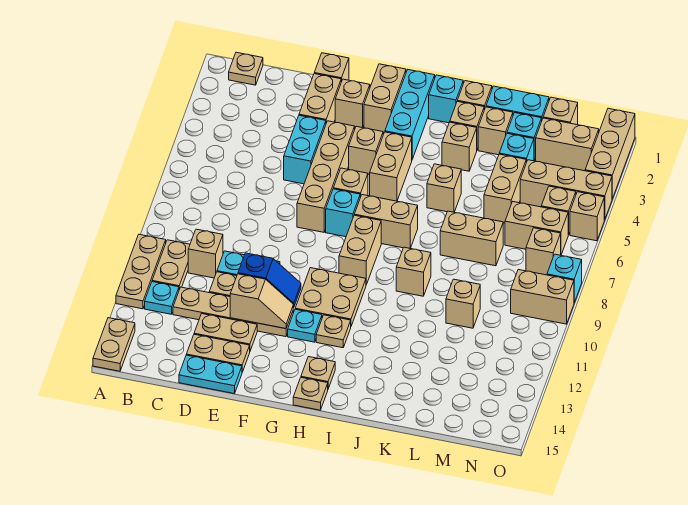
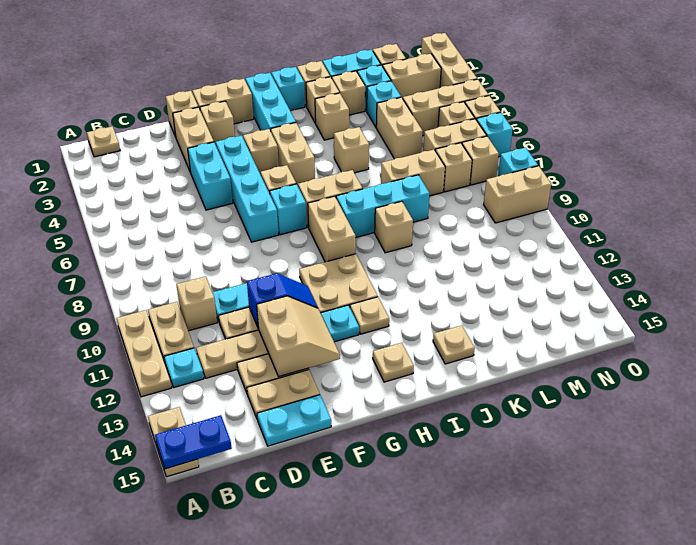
none -> blue plate A15:B15 level 2
tan slope E12:F12 level 2 top E -> tan slope E12:F13 level 2 top E
tan brick F4:F7 level 1 -> cyan brick F4:F7 level 1
tan brick G1:G2 level 1 -> tan brick F1:G1 level 1
tan plate H15 level 1 -> tan plate J14 level 1
none -> cyan brick I8:K8 level 1
tan brick L10 level 1 -> tan brick M7 level 1
none -> cyan brick O6 level 1

